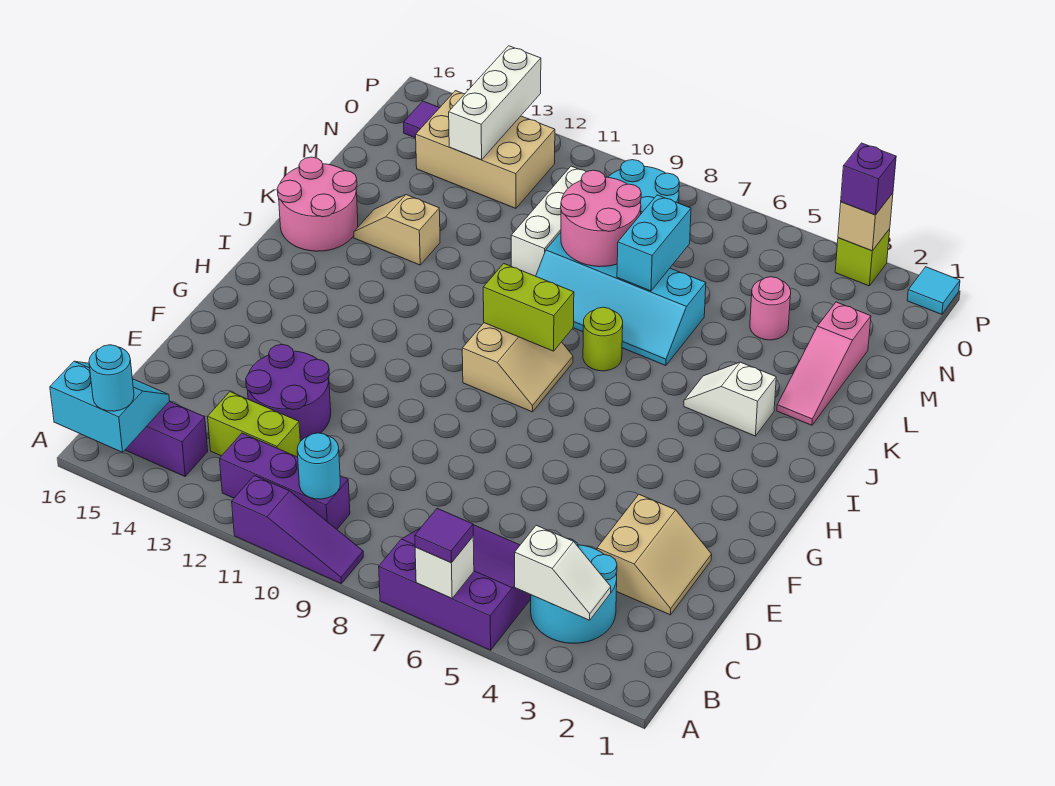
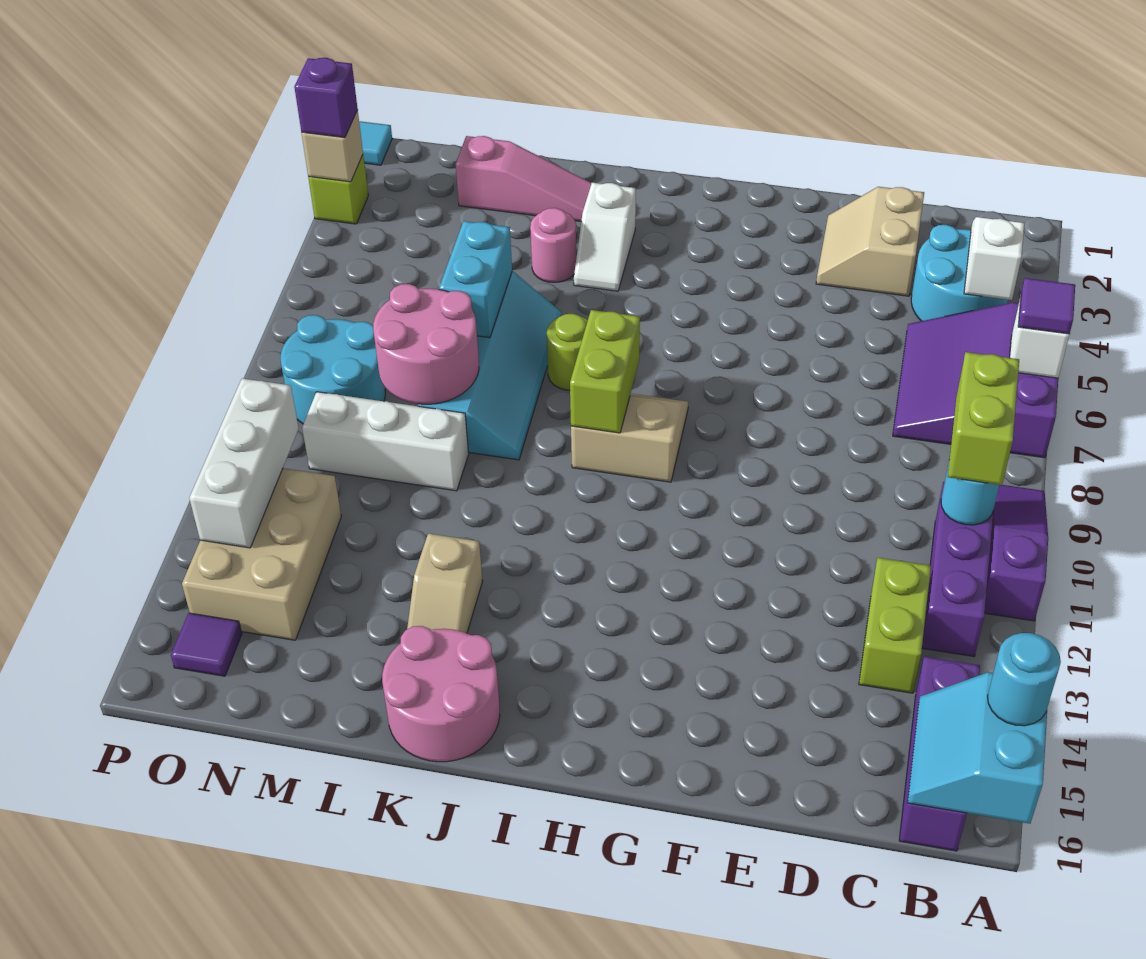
none -> lime brick B9:B10 level 3
tan slope D2:E3 level 1 top 3 -> tan slope D2:E3 level 1 top D
purple round brick D12:E13 level 1 -> none
cyan brick L7:M7 level 2 -> cyan brick L6:L7 level 2
pink round brick M4 level 1 -> pink round brick K4 level 1
white brick N13:P13 level 2 -> white brick O11:O13 level 2

